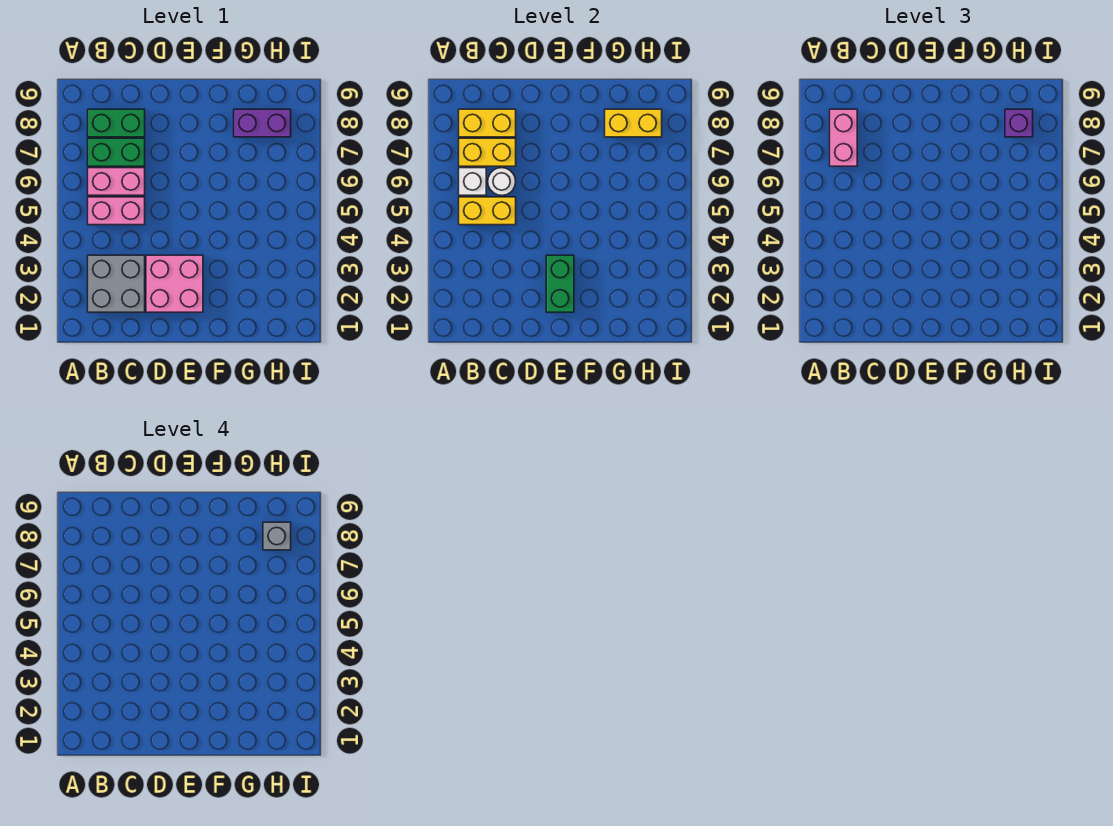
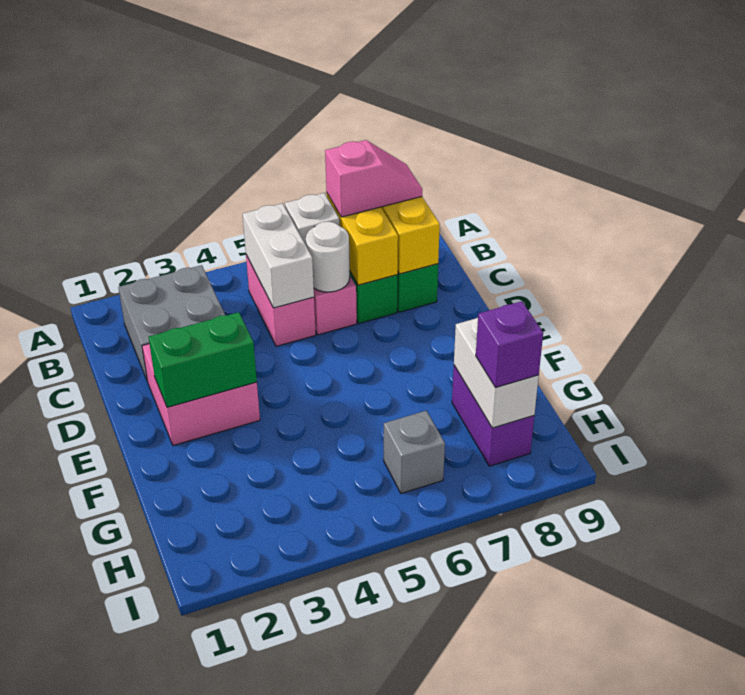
yellow brick B5:C5 level 2 -> white brick B5:C5 level 2
pink brick B7:B8 level 3 -> pink slope B7:B8 level 3 top 7
yellow brick G8:H8 level 2 -> white brick G8:H8 level 2
grey brick H8 level 4 -> grey brick H6 level 1

